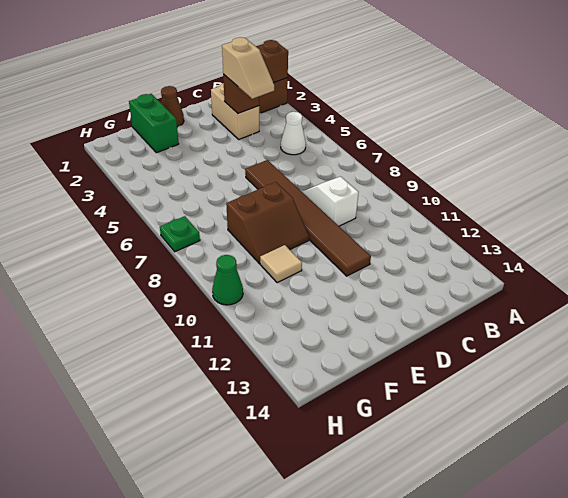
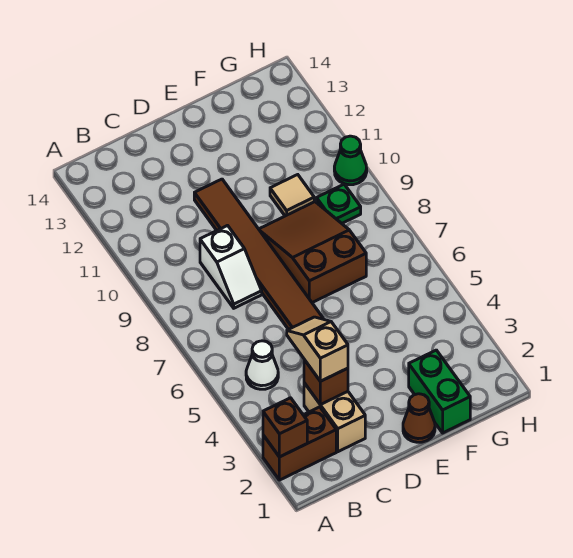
brown slope E8:F9 level 1 top 8 -> brown slope E7:F9 level 1 top 7
green plate H7 level 1 -> green plate G9 level 1

